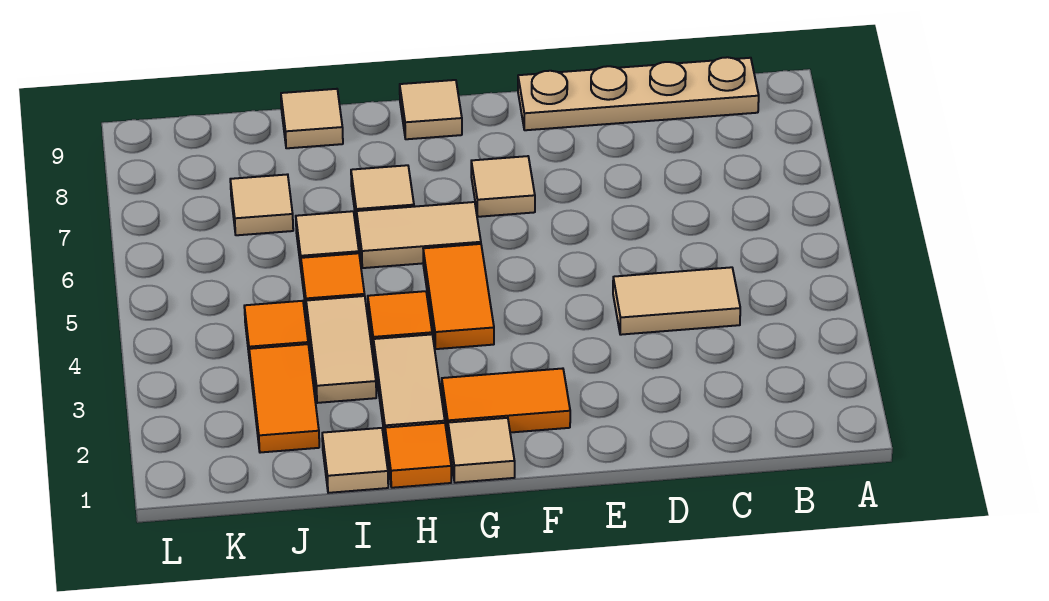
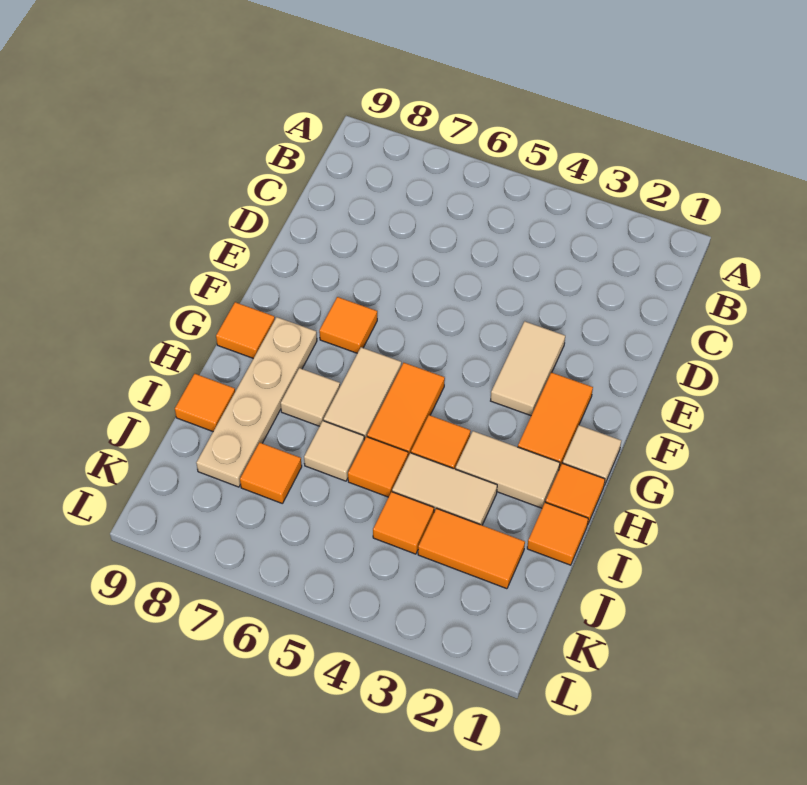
tan plate B9:E9 level 1 -> tan plate G8:J8 level 1
tan tile C4:D4 level 1 -> tan tile E3:F3 level 1
tan tile F7 level 1 -> orange tile F7 level 1
orange tile G4:G5 level 1 -> orange tile G5:H5 level 1
tan tile G9 level 1 -> orange tile G9 level 1
tan tile I1 level 1 -> orange tile I1 level 1
tan tile I9 level 1 -> orange tile I9 level 1
tan tile J7 level 1 -> orange tile J7 level 1

